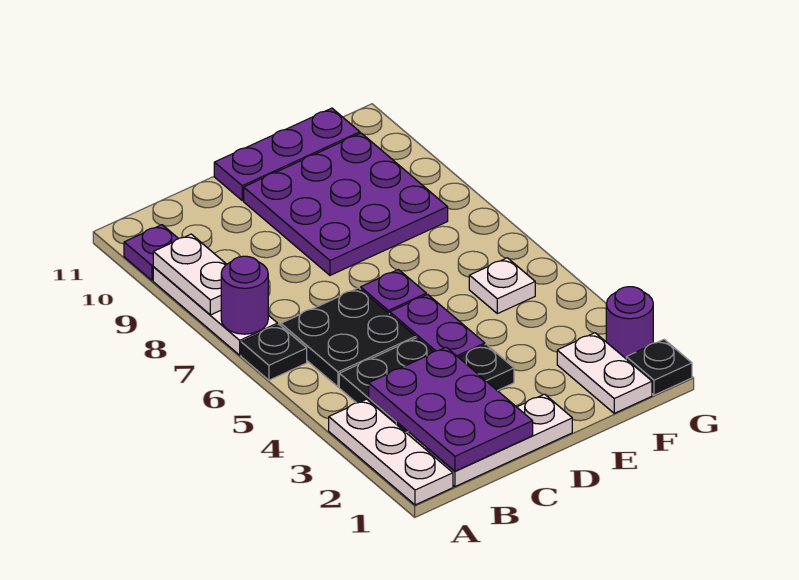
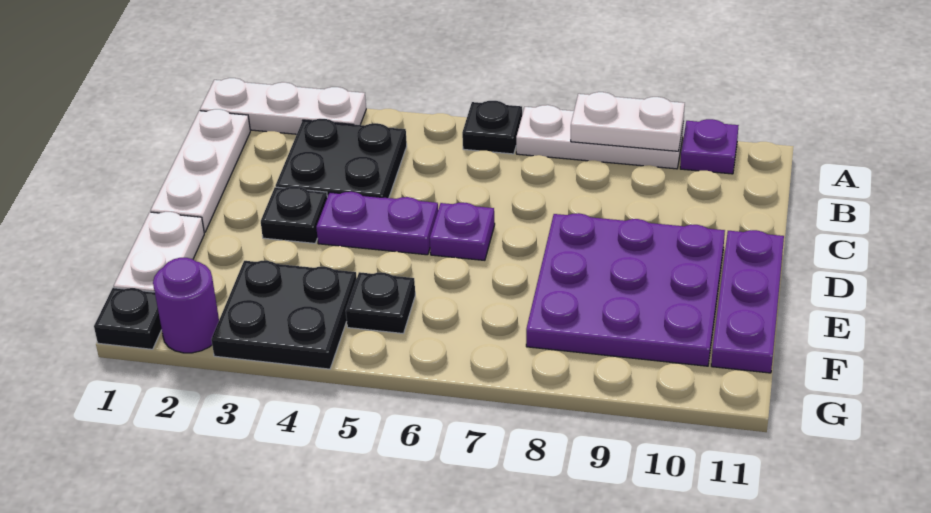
purple round brick A7 level 2 -> none
purple plate B1:C3 level 2 -> none
black plate B5:C6 level 1 -> black plate F3:G4 level 1
white plate F1:F2 level 1 -> white plate E1:F1 level 1
white plate F5 level 1 -> black plate F5 level 1

